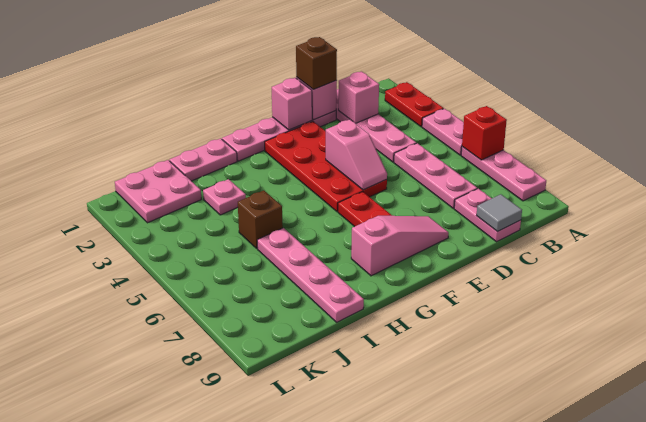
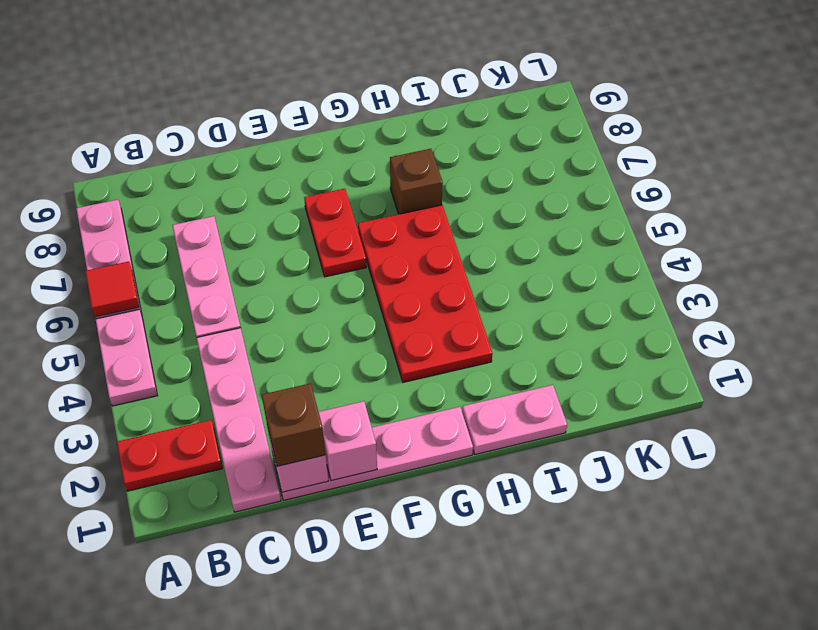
red plate A2:A3 level 1 -> red plate A2:B2 level 1
red brick A6 level 2 -> red tile A6 level 2
pink brick C2 level 2 -> none
pink plate C8:C9 level 1 -> none
grey tile C9 level 2 -> none
red plate E2:F5 level 1 -> red plate G3:H6 level 1
pink slope E4:E5 level 2 top 4 -> none
pink slope E8:G8 level 1 top G -> none
pink plate I3 level 1 -> none
brown brick I5 level 1 -> brown brick H7 level 1
pink plate I6:I9 level 1 -> none
pink plate J1:K2 level 1 -> none

